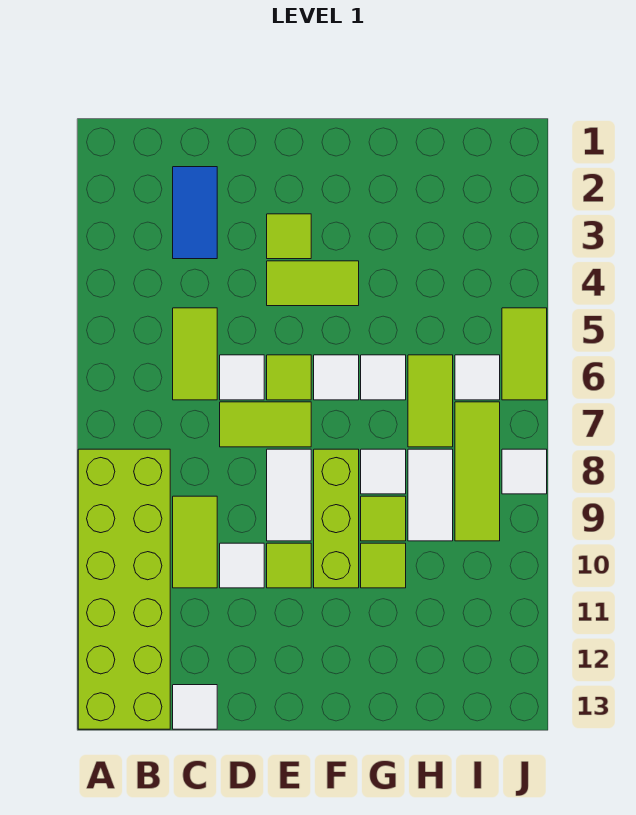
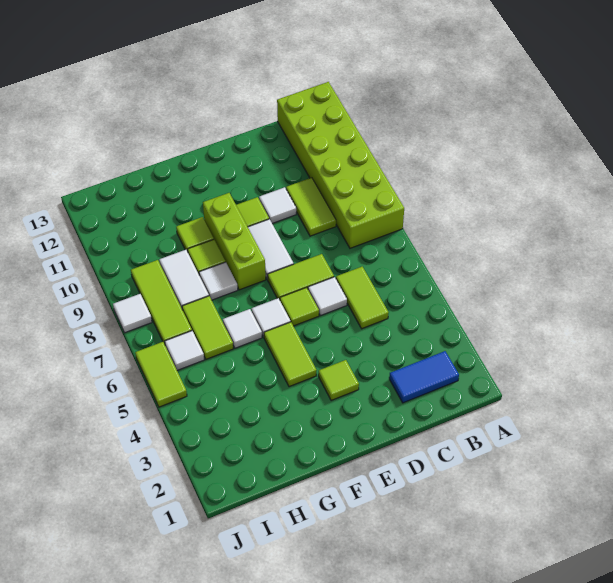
blue tile C2:C3 level 1 -> blue tile B2:C2 level 1
white tile C13 level 1 -> none
lime tile E4:F4 level 1 -> lime tile F4:F5 level 1

